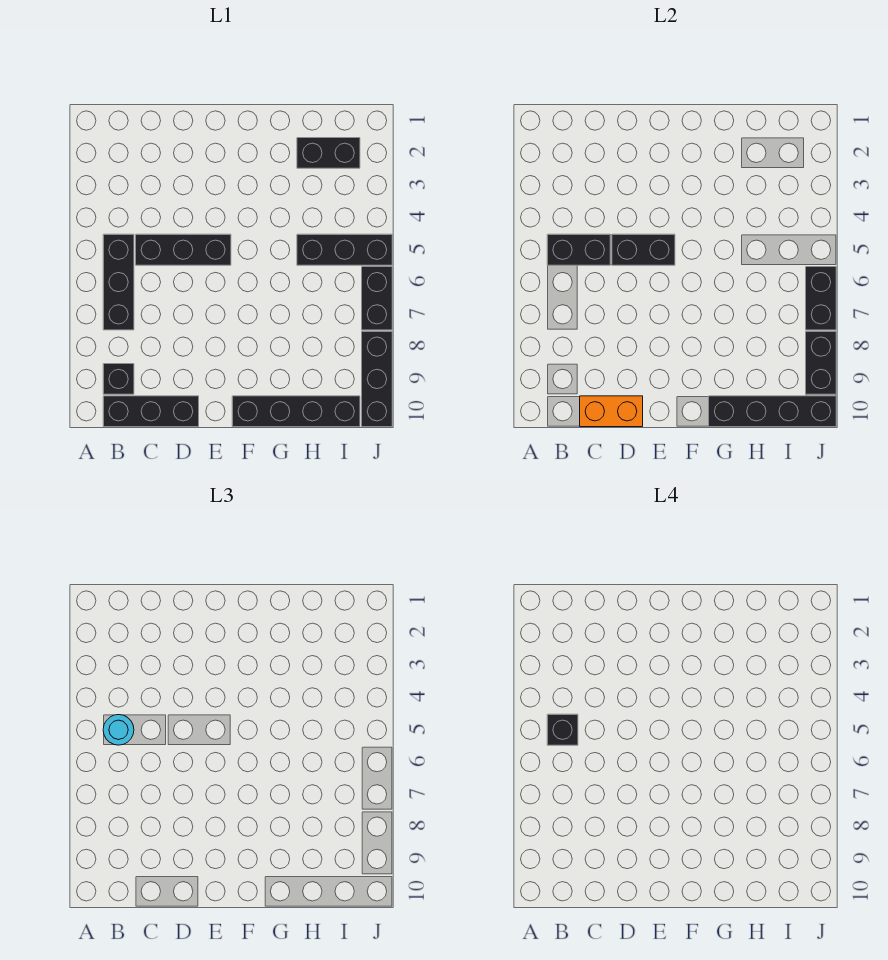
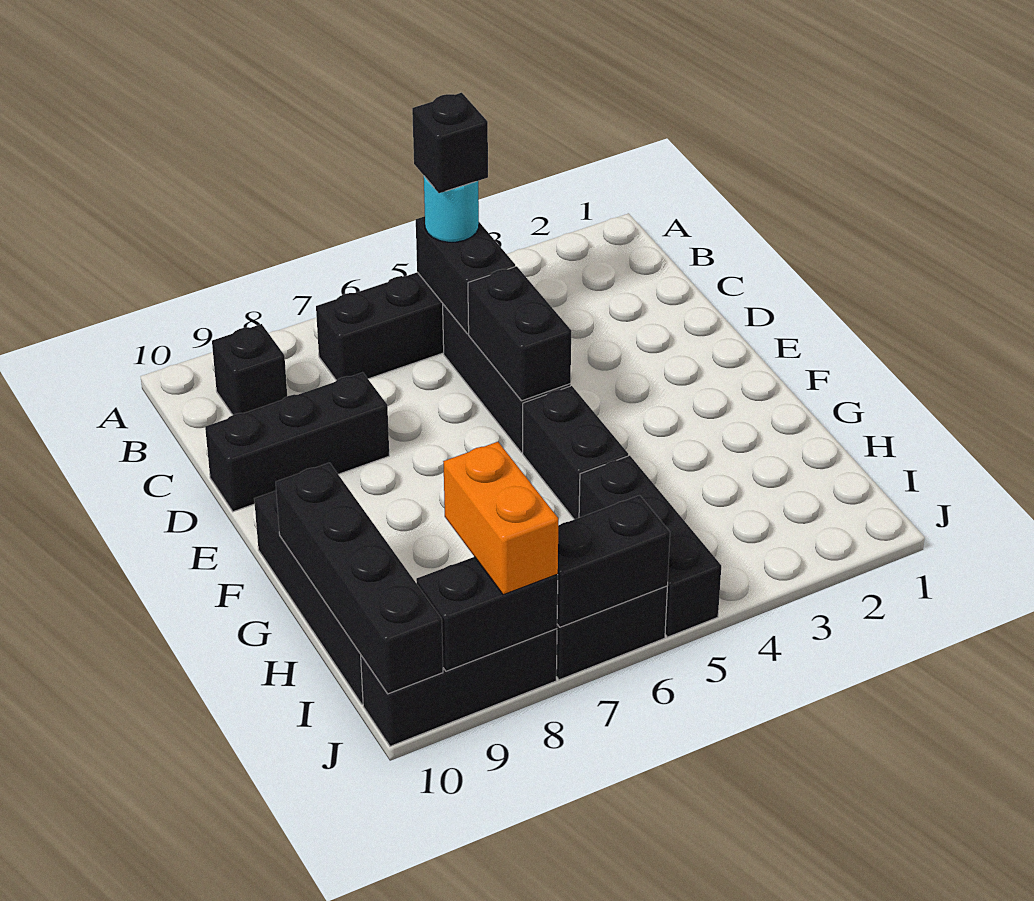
black brick B10:D10 level 1 -> black brick D8:D10 level 1
orange brick C10:D10 level 2 -> orange brick I8:J8 level 3
black brick H2:I2 level 1 -> black brick F5:G5 level 1

